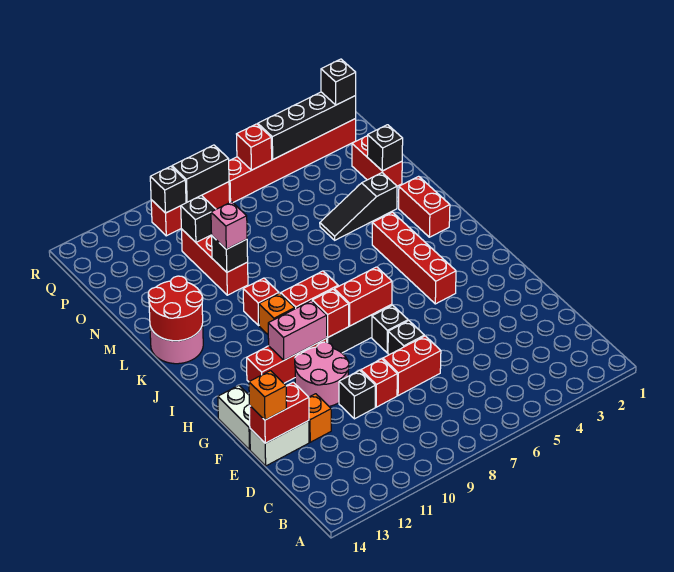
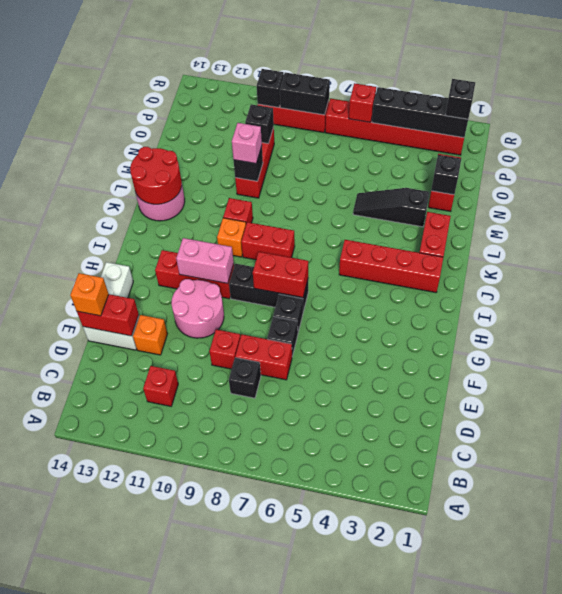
black brick E10 level 1 -> black brick D8 level 1
red brick H4:K4 level 1 -> red brick J2:J5 level 1
red brick H9 level 2 -> red brick C11 level 1

